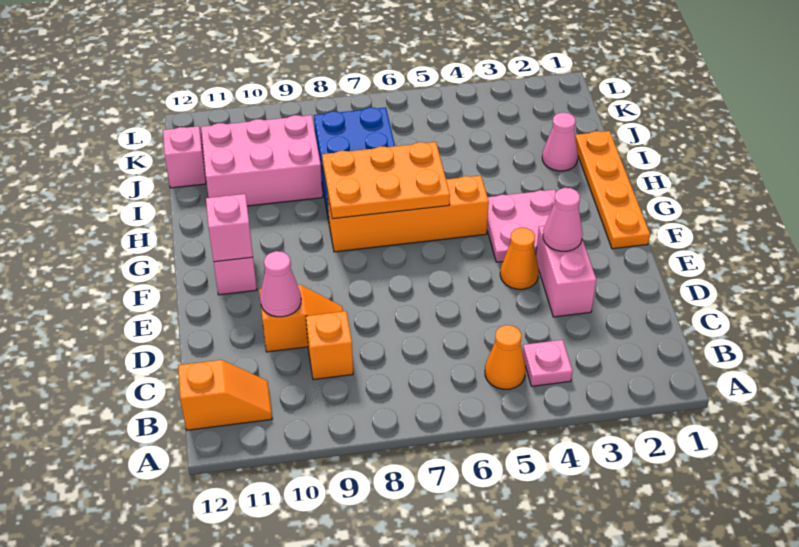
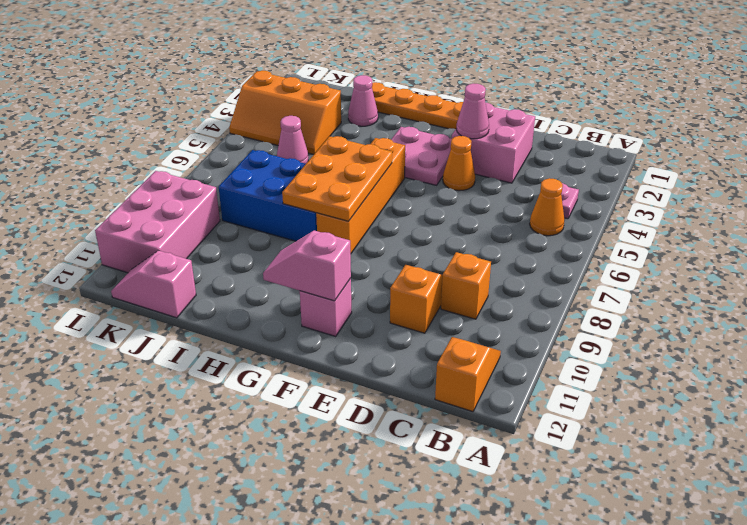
pink brick D3:E3 level 1 -> pink brick D2:E3 level 1
pink cone D10 level 2 -> pink cone J5 level 1
pink brick I9:J11 level 1 -> pink brick K9:L11 level 1
none -> orange slope J3:L4 level 1 top 3

